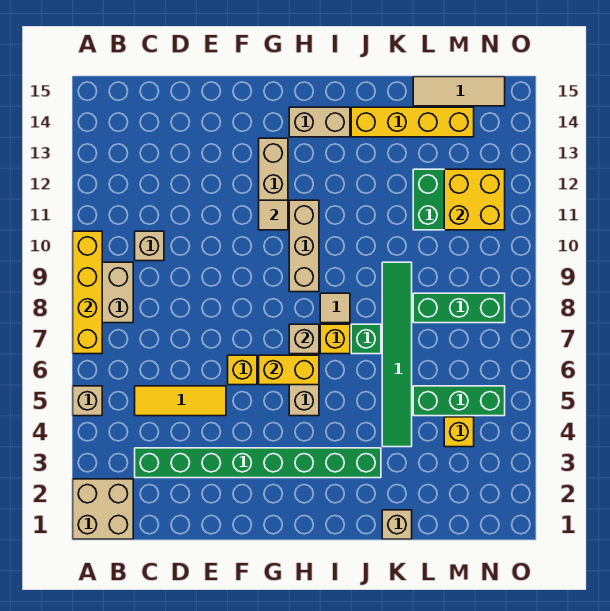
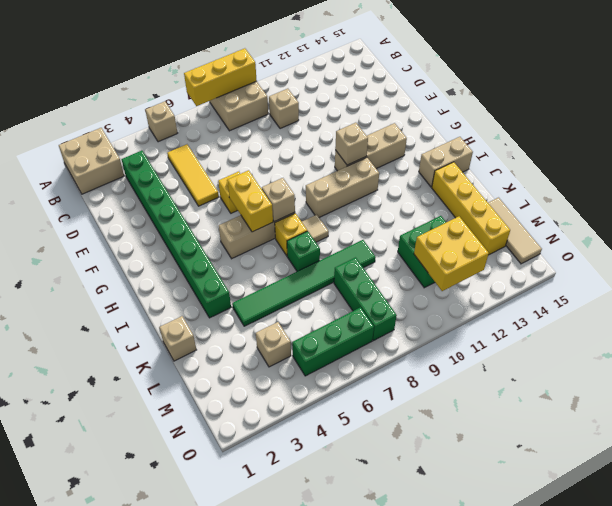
yellow brick A7:A10 level 2 -> yellow brick A7:A9 level 2
tan tile G11 level 2 -> tan brick G11 level 2
tan brick H14:I14 level 1 -> tan brick I14:I15 level 1
green brick L5:N5 level 1 -> green brick N5:N7 level 1
yellow brick M4 level 1 -> tan brick M4 level 1

